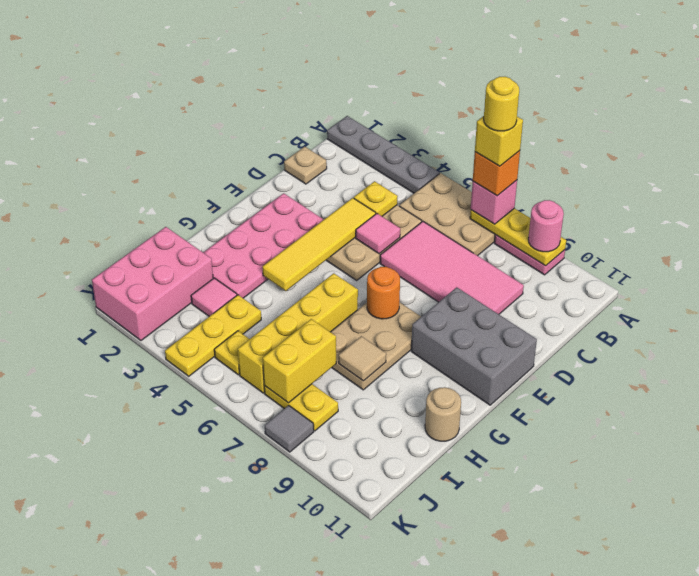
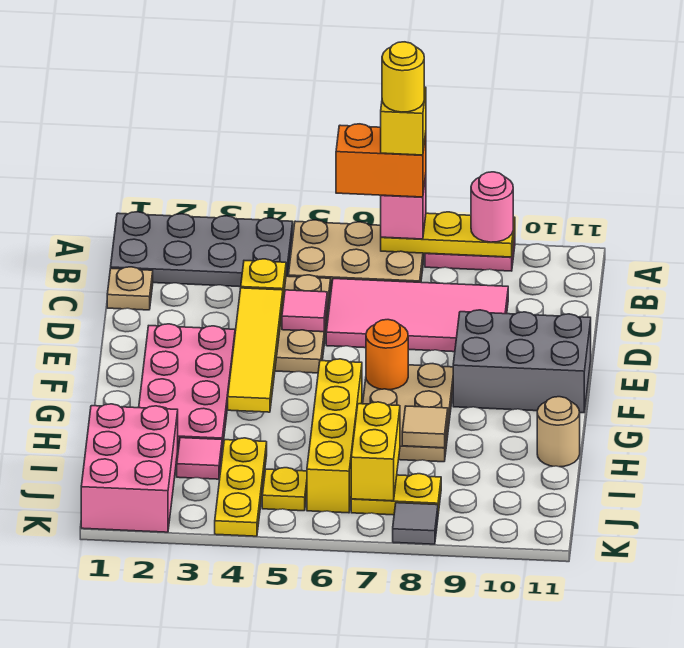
grey plate A1:A4 level 1 -> grey plate A1:B4 level 1
orange brick A7 level 4 -> orange brick A6:A7 level 4

